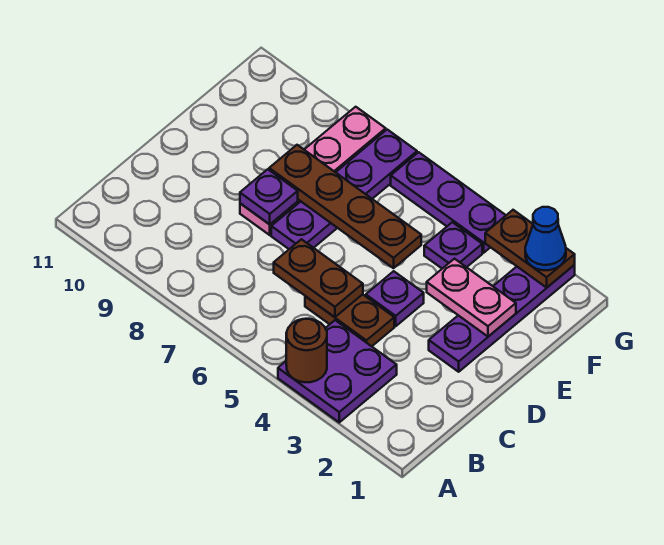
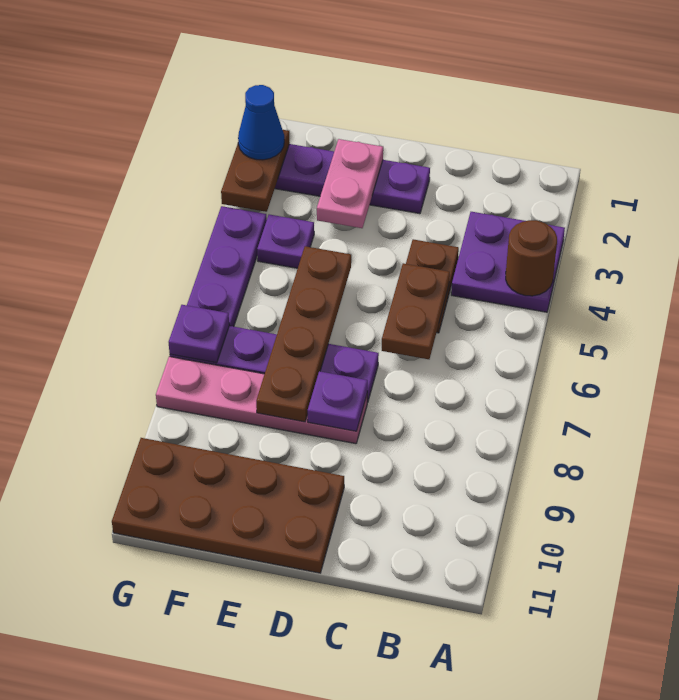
purple plate D4 level 1 -> purple plate G7 level 2
none -> brown plate D10:G11 level 1

